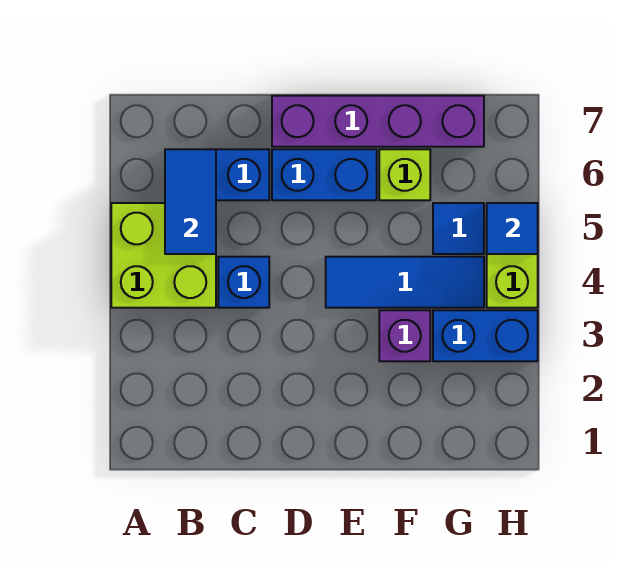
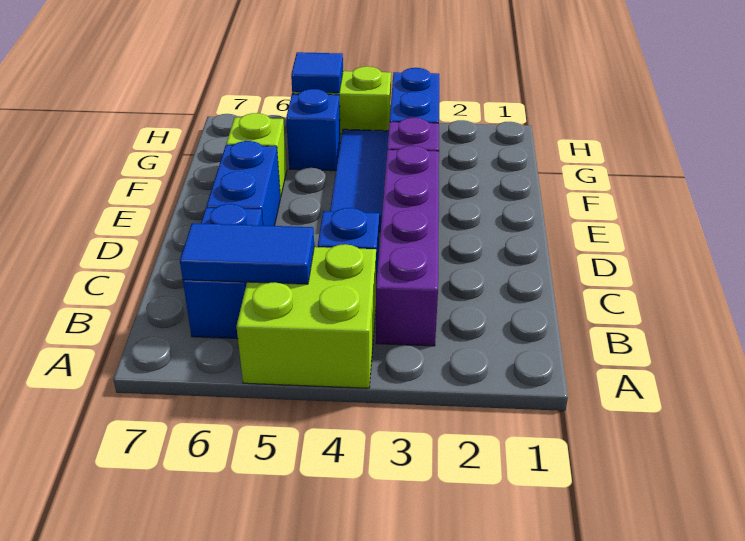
purple brick D7:G7 level 1 -> purple brick B3:E3 level 1
blue tile G5 level 1 -> blue brick G5 level 1

